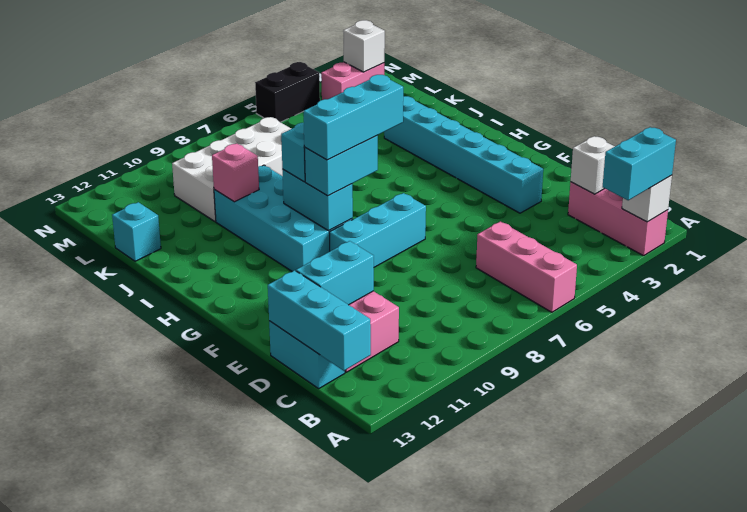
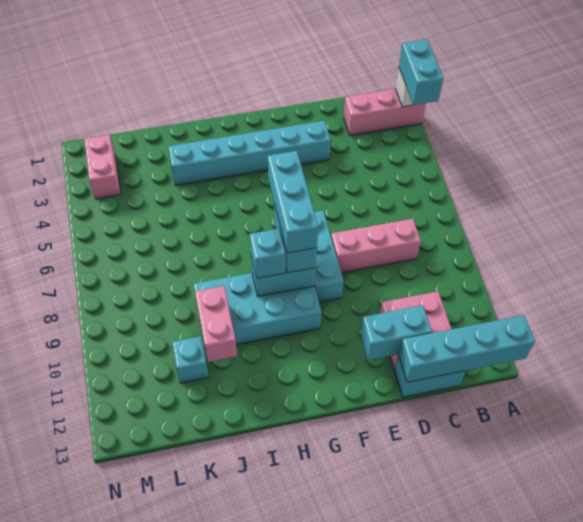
pink brick A6:C6 level 1 -> pink brick C8:E8 level 1
cyan brick B13:D13 level 2 -> cyan brick A13:D13 level 2
white brick C2 level 2 -> none
cyan brick D11:D12 level 2 -> cyan brick D12:E12 level 2
pink brick J10 level 2 -> pink brick J10:J11 level 2
white brick K7:L10 level 1 -> none
cyan brick K13 level 1 -> cyan brick K11 level 1
white brick M2 level 2 -> none
black brick N4:N5 level 1 -> none

